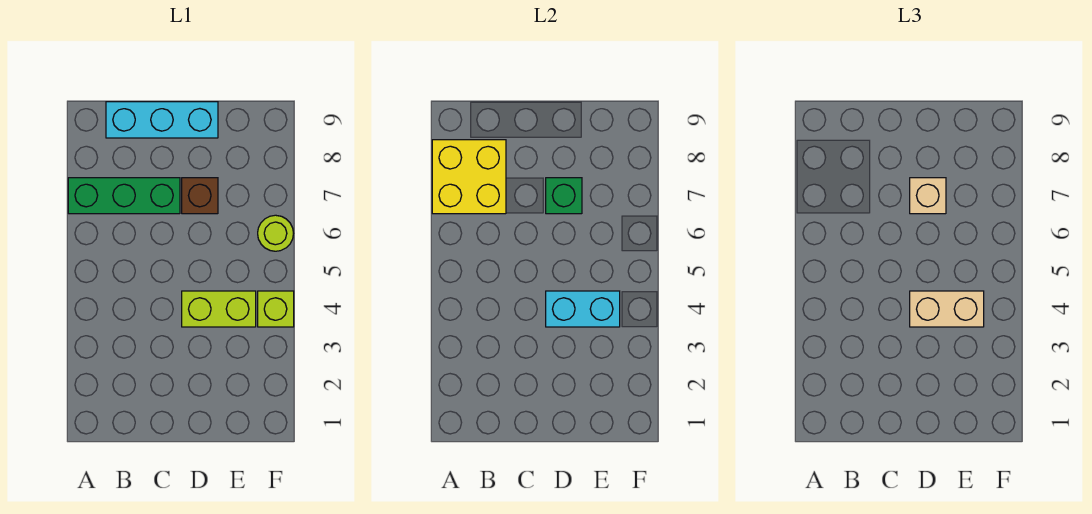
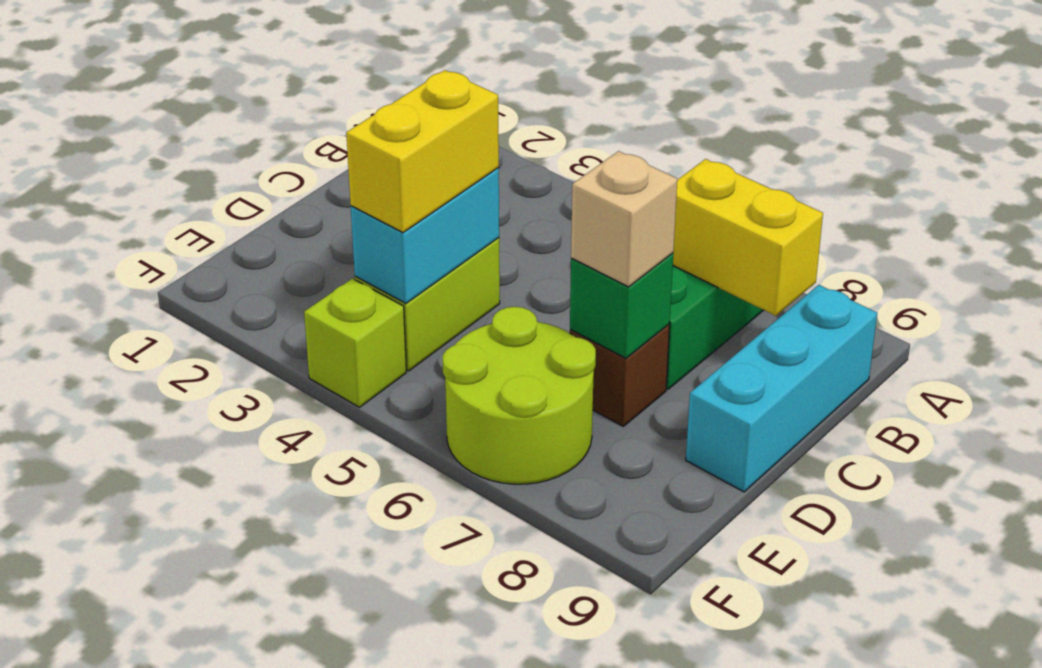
yellow brick A7:B8 level 2 -> yellow brick B7:B8 level 2
tan brick D4:E4 level 3 -> yellow brick D4:E4 level 3
lime round brick F6 level 1 -> lime round brick E6:F7 level 1

